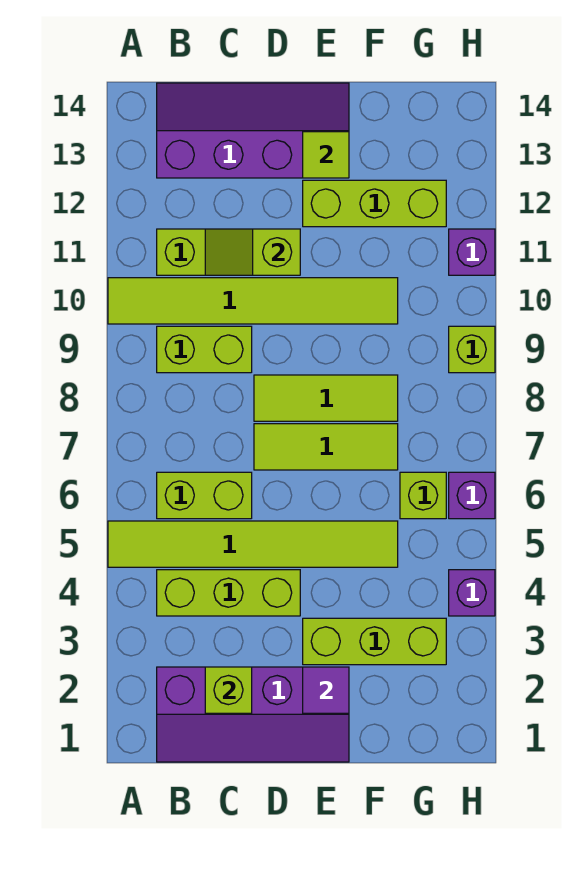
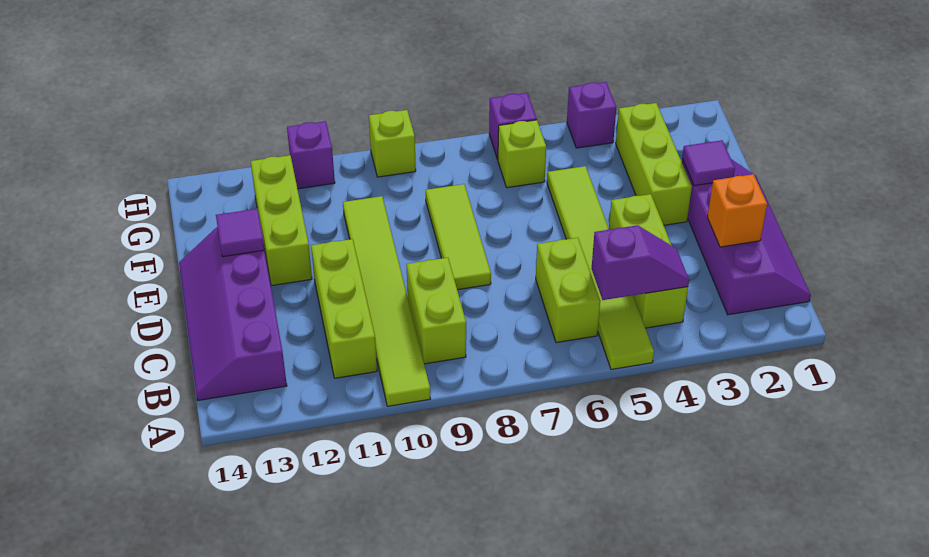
none -> purple slope B4:B5 level 2 top 5
lime brick C2 level 2 -> orange brick C2 level 2
lime slope C11:D11 level 2 top D -> none
lime tile D7:F7 level 1 -> none
lime tile E13 level 2 -> purple tile E13 level 2

